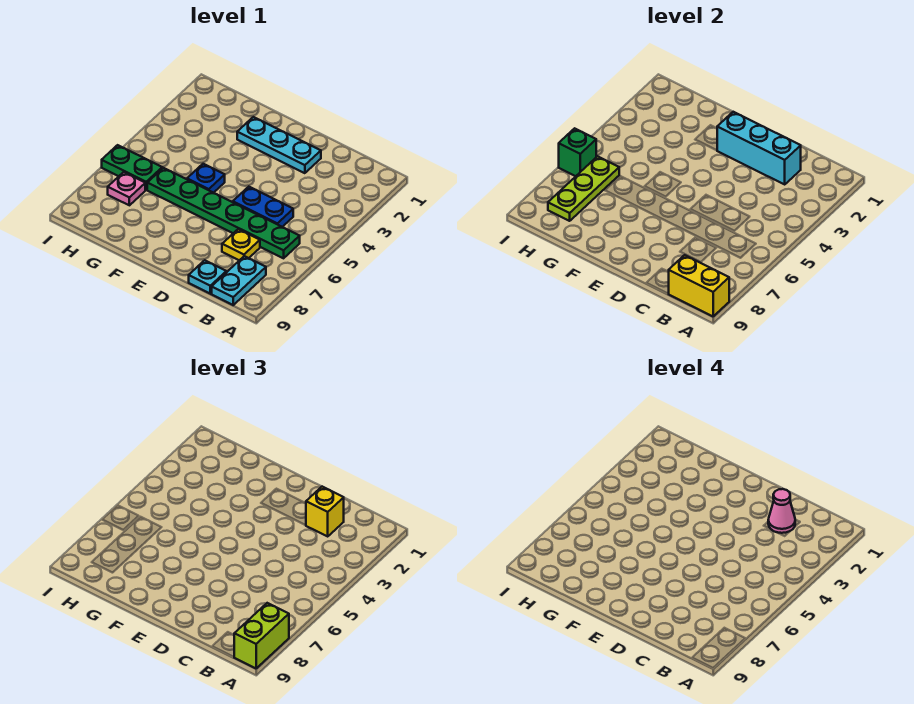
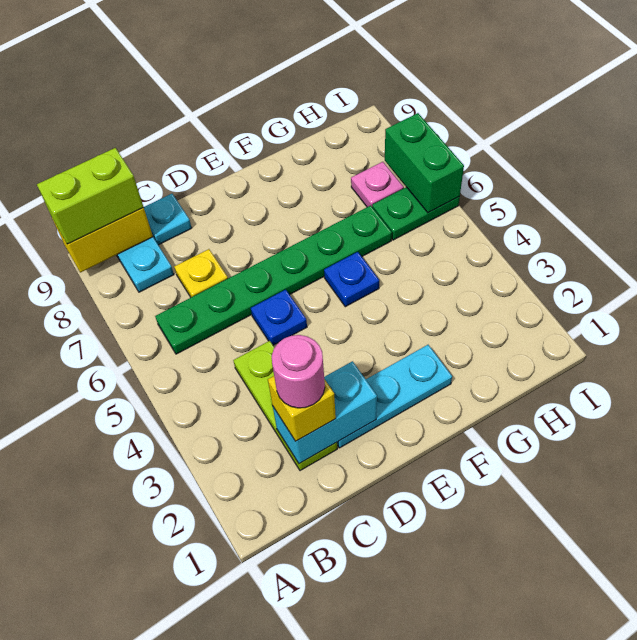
lime brick A8:A9 level 3 -> lime brick A9:B9 level 3
cyan brick C2:E2 level 2 -> cyan brick C2:D2 level 2
pink cone C2 level 4 -> pink round brick C2 level 4
blue plate C5:D5 level 1 -> blue plate D5 level 1
lime plate H6:H8 level 2 -> lime plate C2:C4 level 1
green brick I6 level 2 -> green brick I6:I7 level 2

